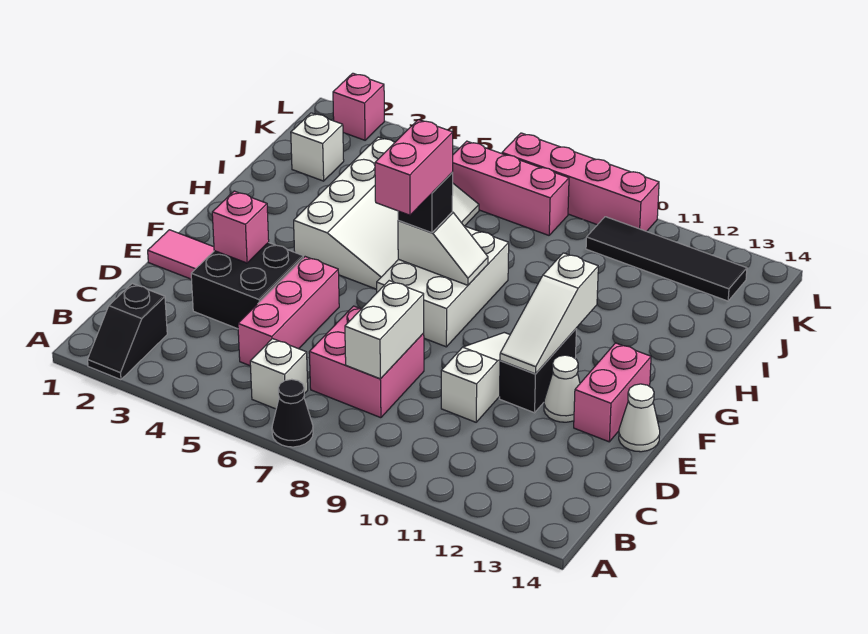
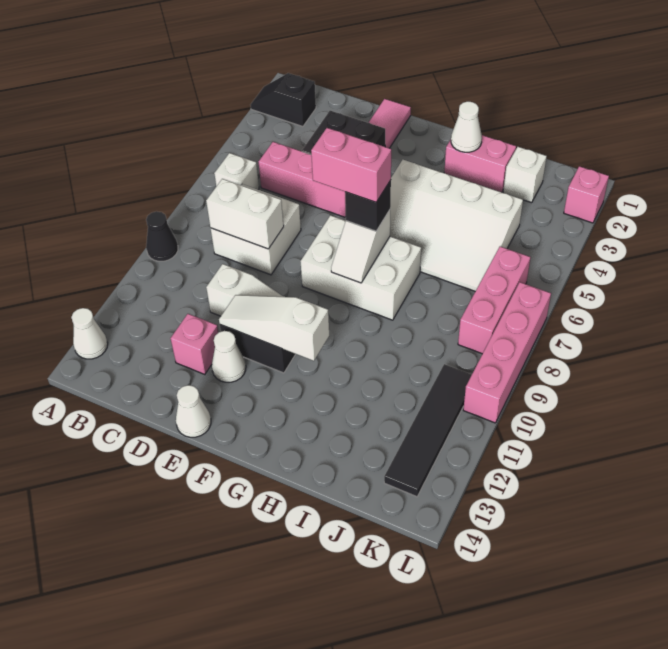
black cone A7 level 1 -> black cone A9 level 1
none -> white cone A13 level 1
pink brick C7:D8 level 1 -> white brick C7:D8 level 1
pink brick E3 level 2 -> pink brick D12 level 1
pink brick E13:F13 level 1 -> pink brick H2:I2 level 1
none -> white cone H2 level 2

